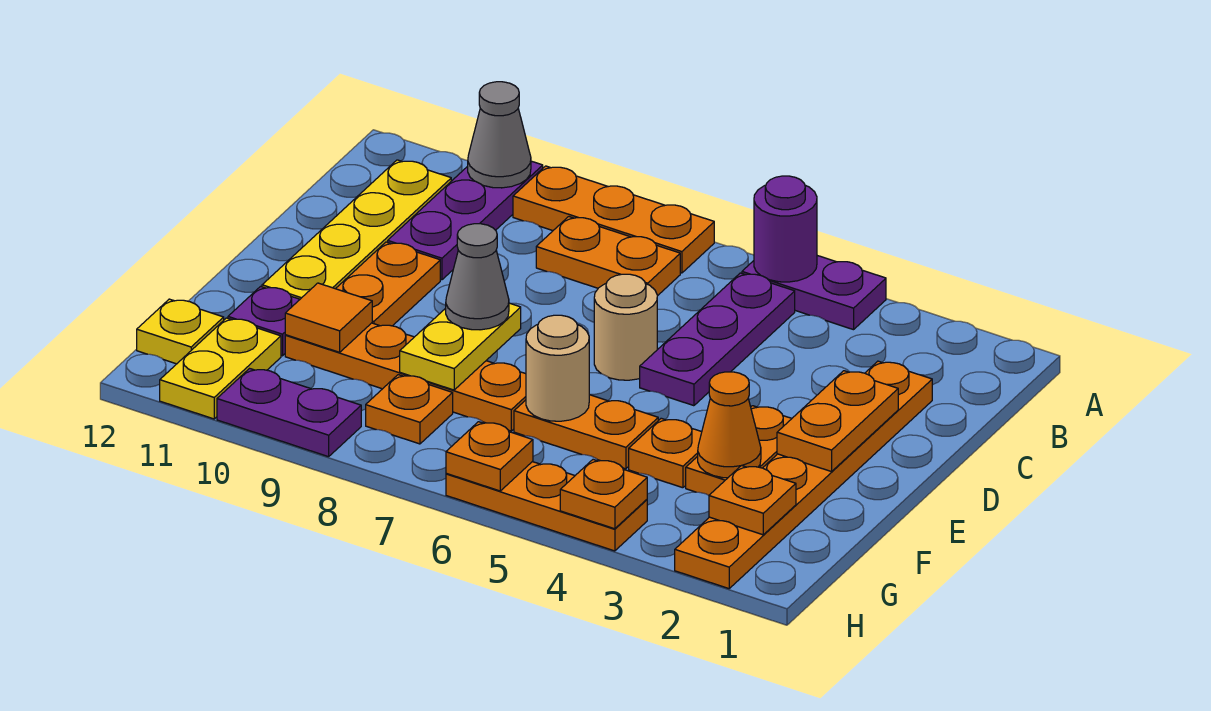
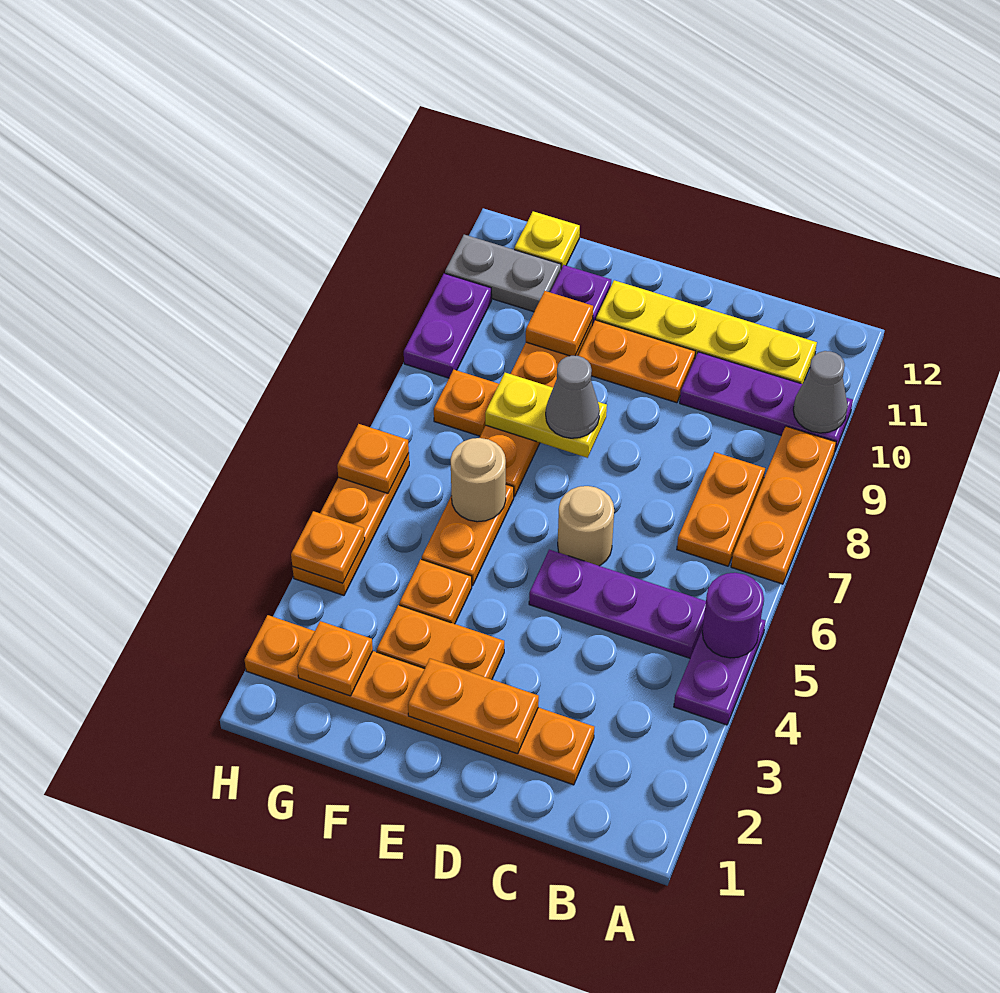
orange cone F3 level 2 -> none
yellow plate G11:H11 level 1 -> grey plate G11:H11 level 1

